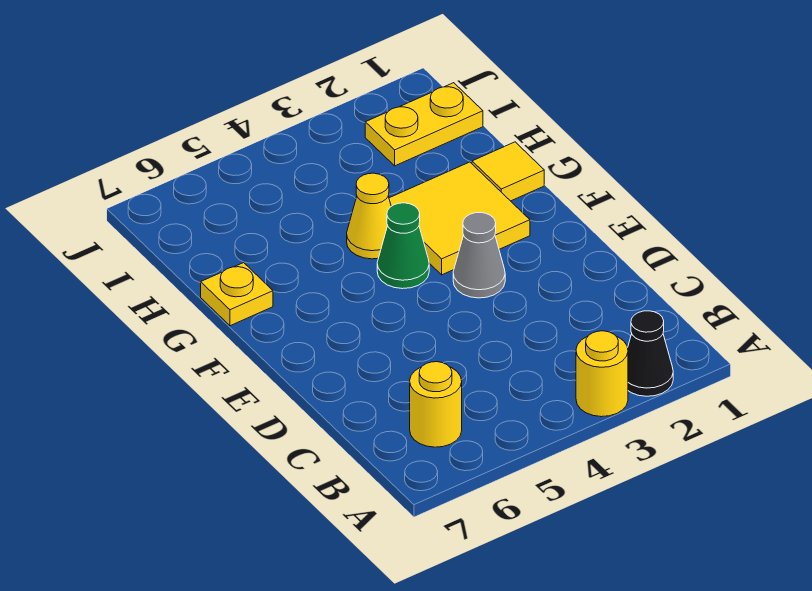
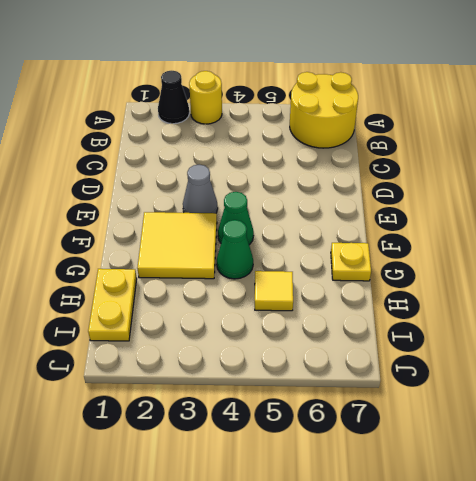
yellow round brick B6 level 1 -> yellow round brick A6:B7 level 1
yellow tile G1 level 1 -> yellow tile H5 level 1
yellow cone G4 level 1 -> green cone G4 level 1
yellow plate I1:I2 level 1 -> yellow plate H1:I1 level 1

